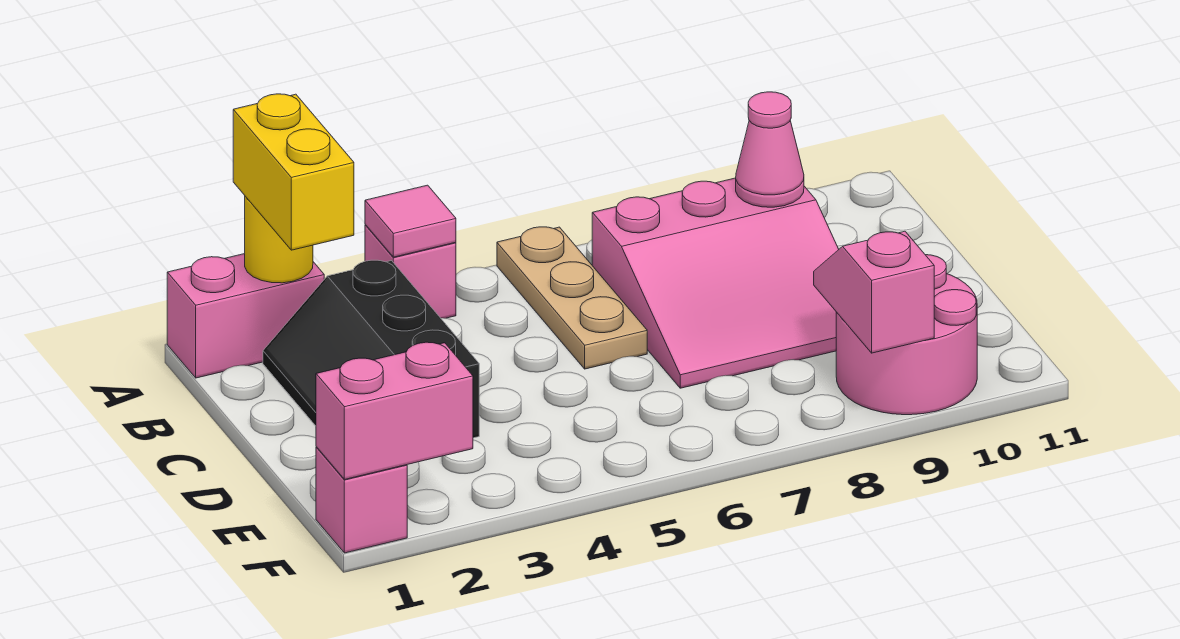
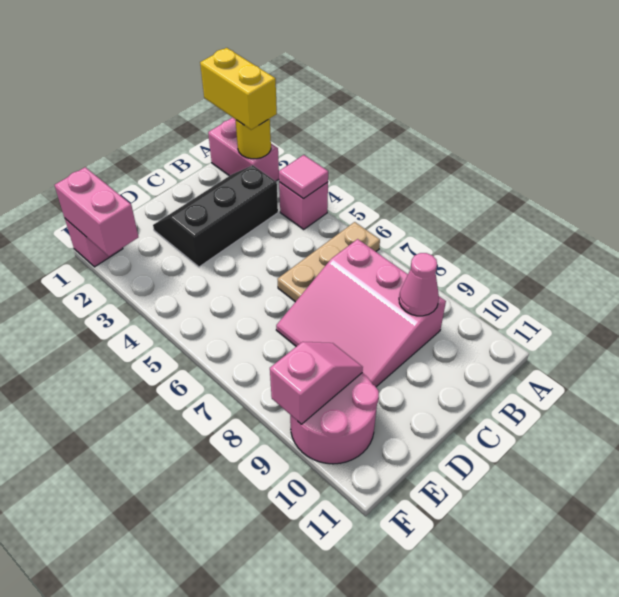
yellow brick A2:B2 level 3 -> yellow brick A1:A2 level 3

